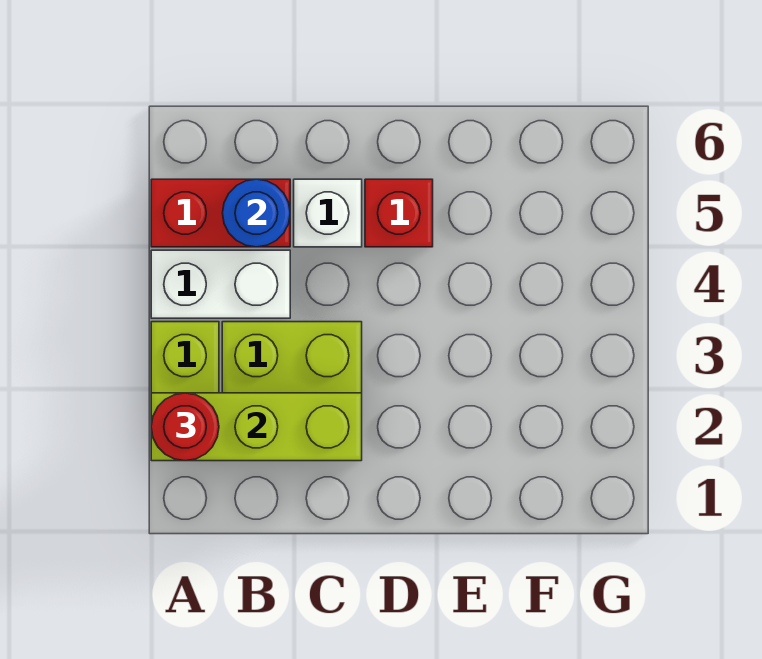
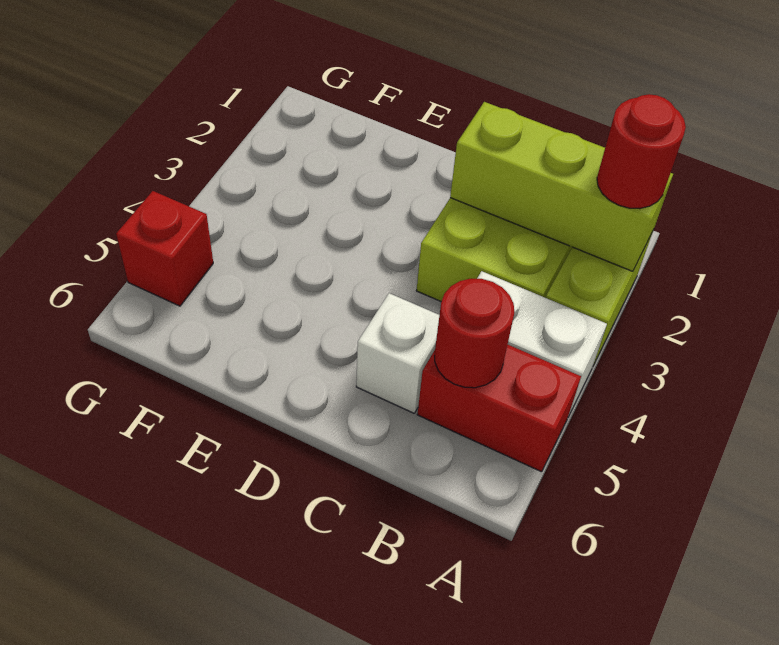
blue round brick B5 level 2 -> red round brick B5 level 2
red brick D5 level 1 -> red brick G5 level 1

